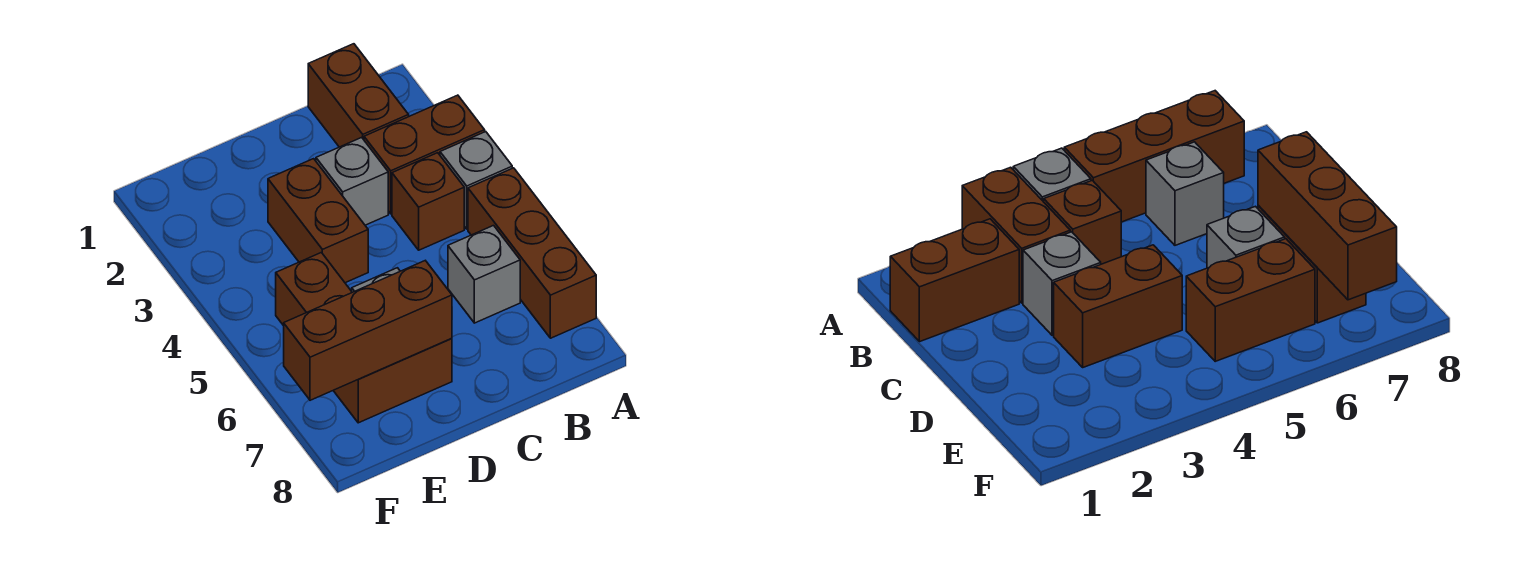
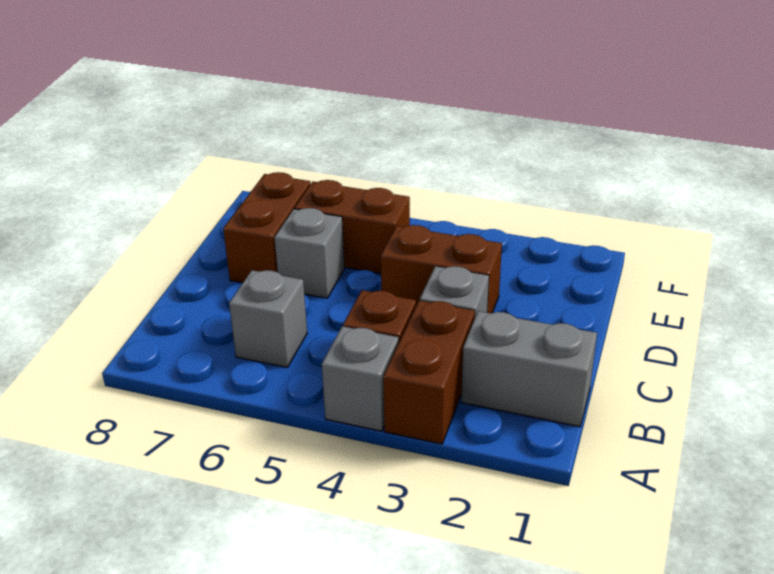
brown brick A5:A7 level 1 -> none
brown brick B1:B2 level 1 -> grey brick B1:B2 level 1
brown brick D7:F7 level 2 -> none

